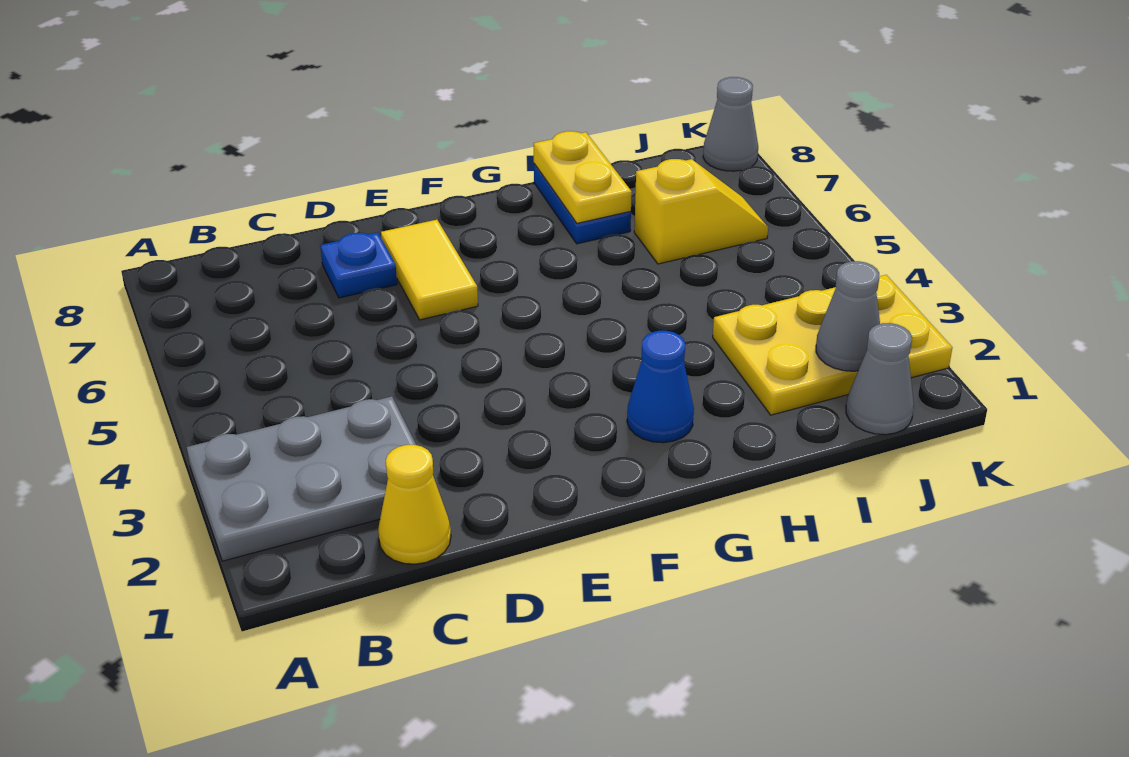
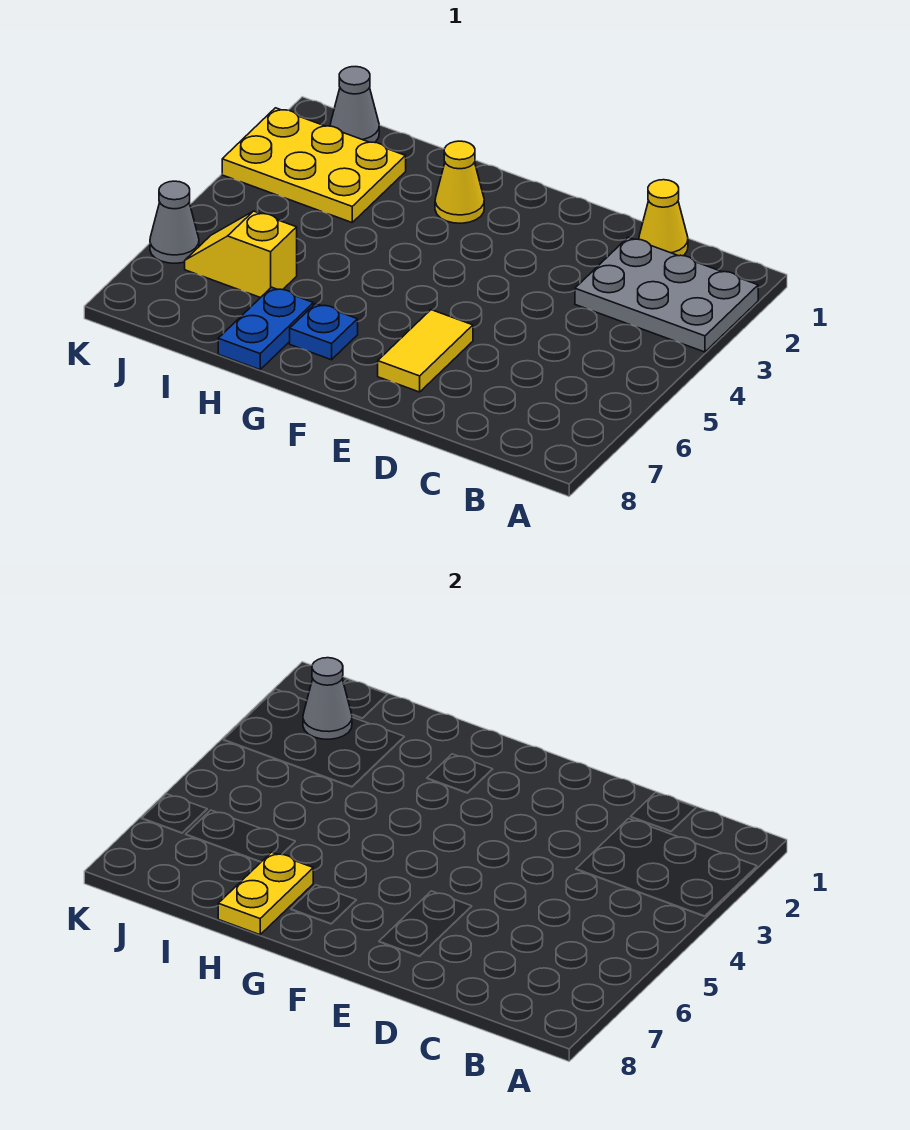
blue plate D7 level 1 -> blue plate G7 level 1
blue cone G2 level 1 -> yellow cone G2 level 1
grey cone K8 level 1 -> grey cone K6 level 1

